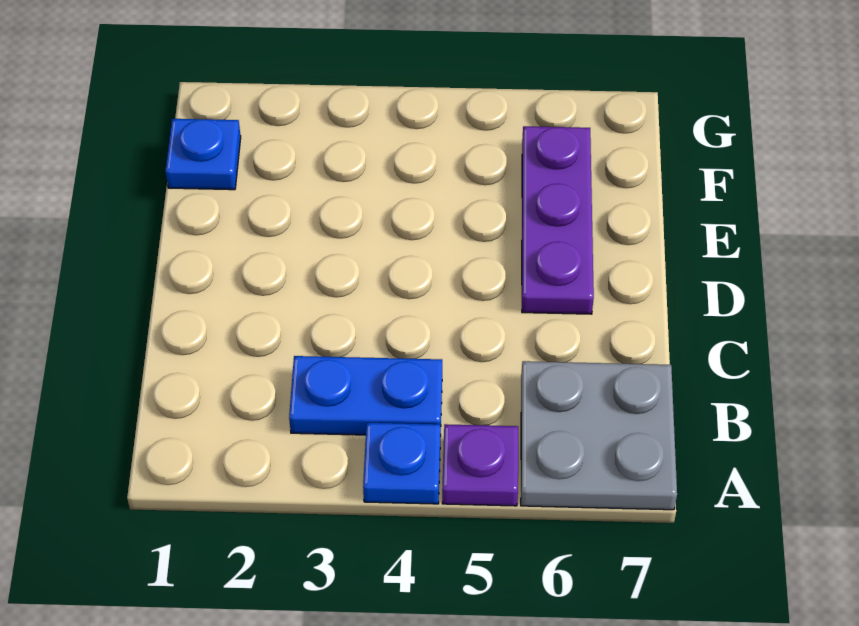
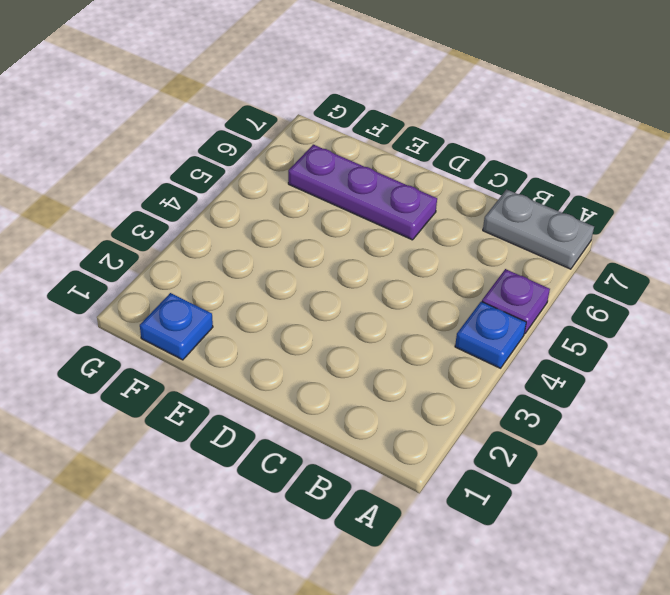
grey plate A6:B7 level 1 -> grey plate A7:B7 level 1
blue plate B3:B4 level 1 -> none

